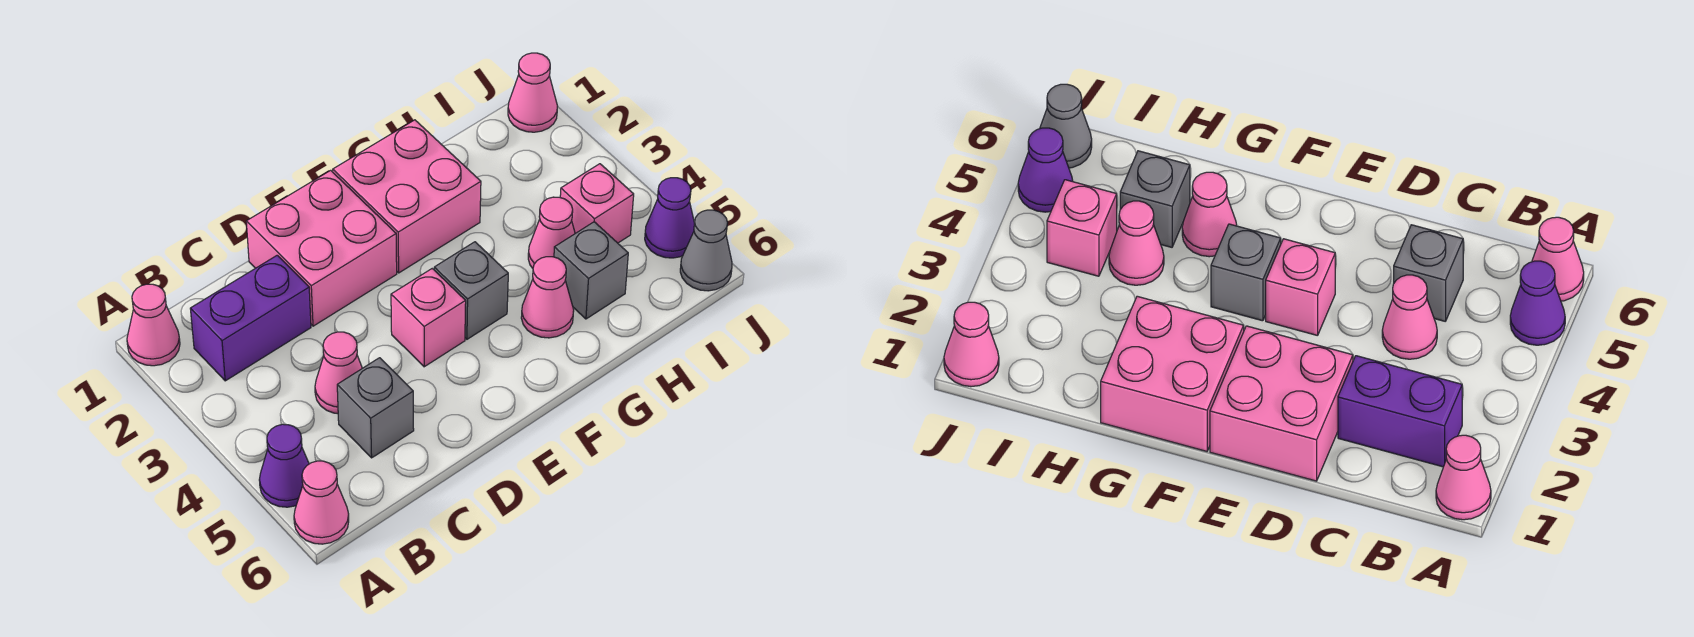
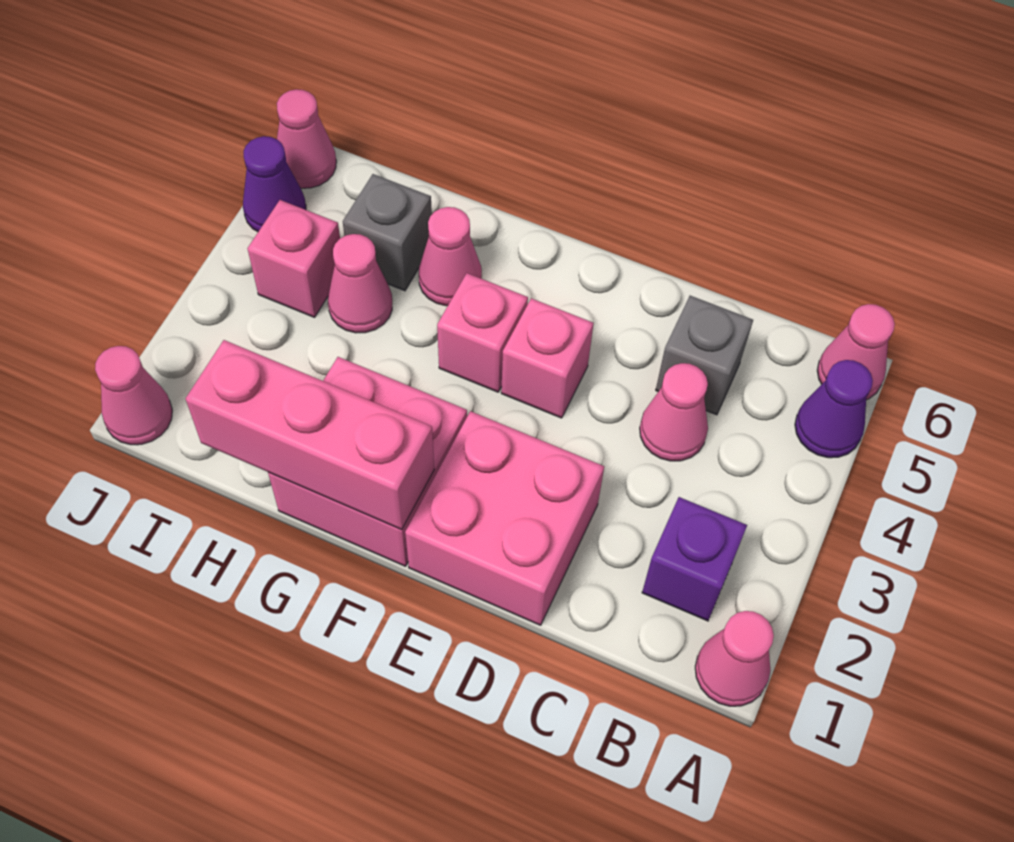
purple brick B2:C2 level 1 -> purple brick B2 level 1
none -> pink brick F1:H1 level 2
grey brick F4 level 1 -> pink brick F4 level 1
grey cone J6 level 1 -> pink cone J6 level 1

